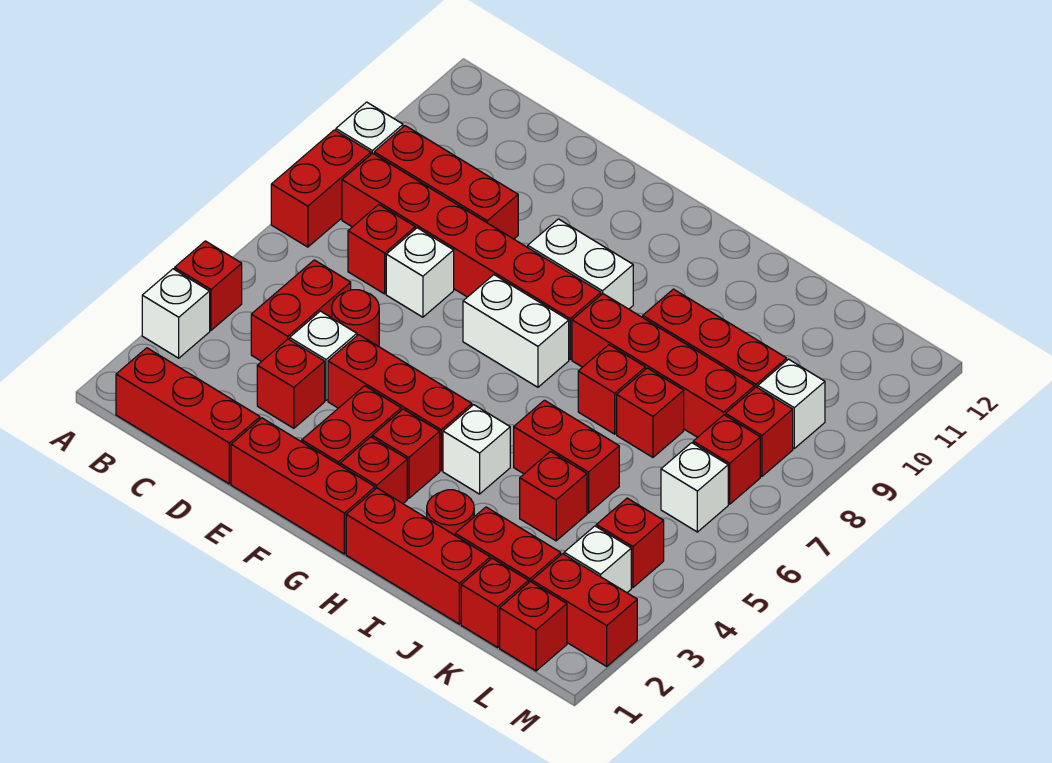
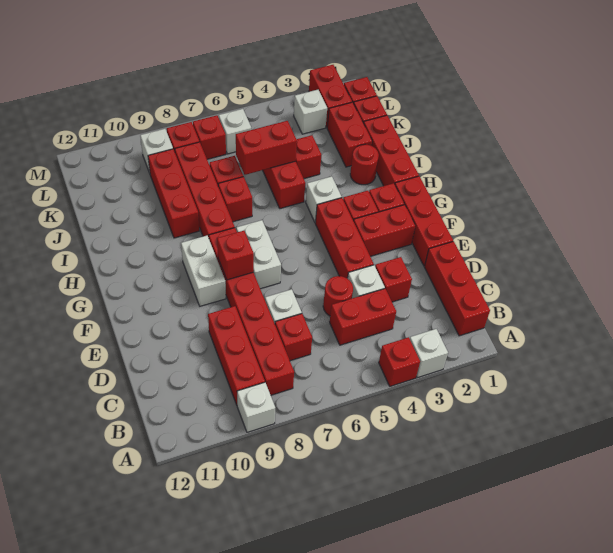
red brick A7:A8 level 1 -> red brick J5:J6 level 2
red brick L4 level 1 -> red brick F8 level 2

